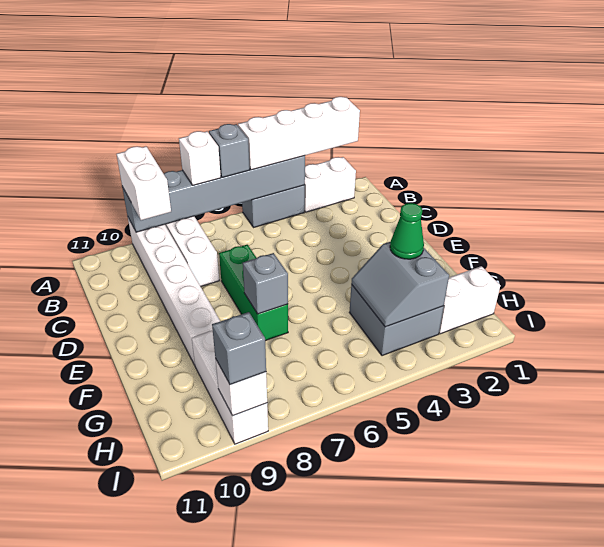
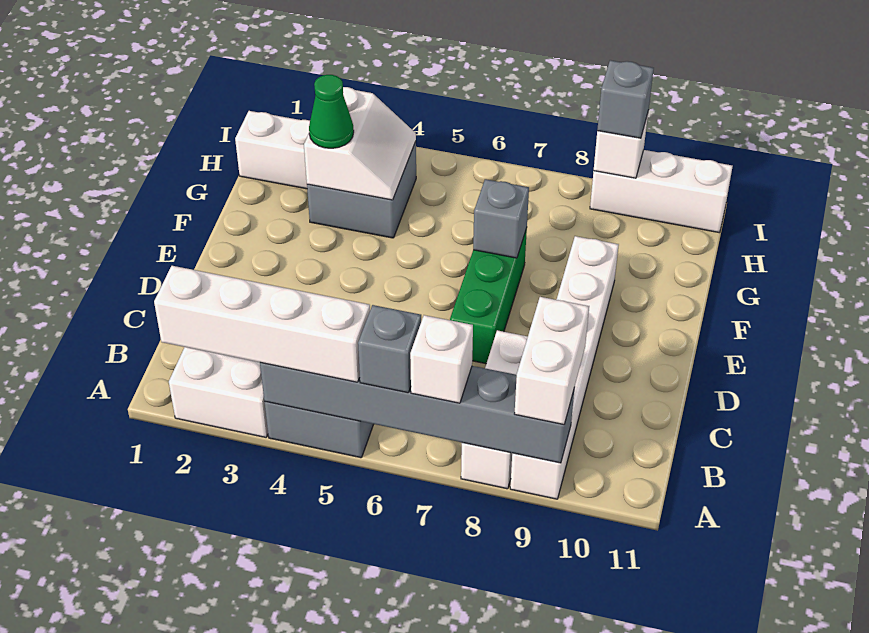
grey slope G3:H4 level 2 top 3 -> white slope G3:H4 level 2 top 3
white brick G9:I9 level 1 -> white brick I9:I11 level 1

